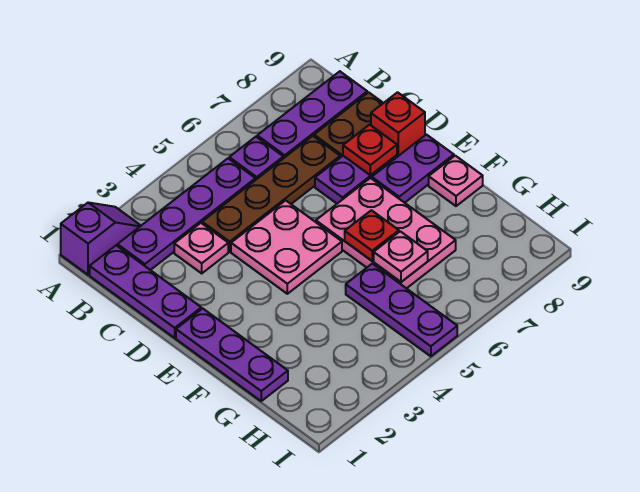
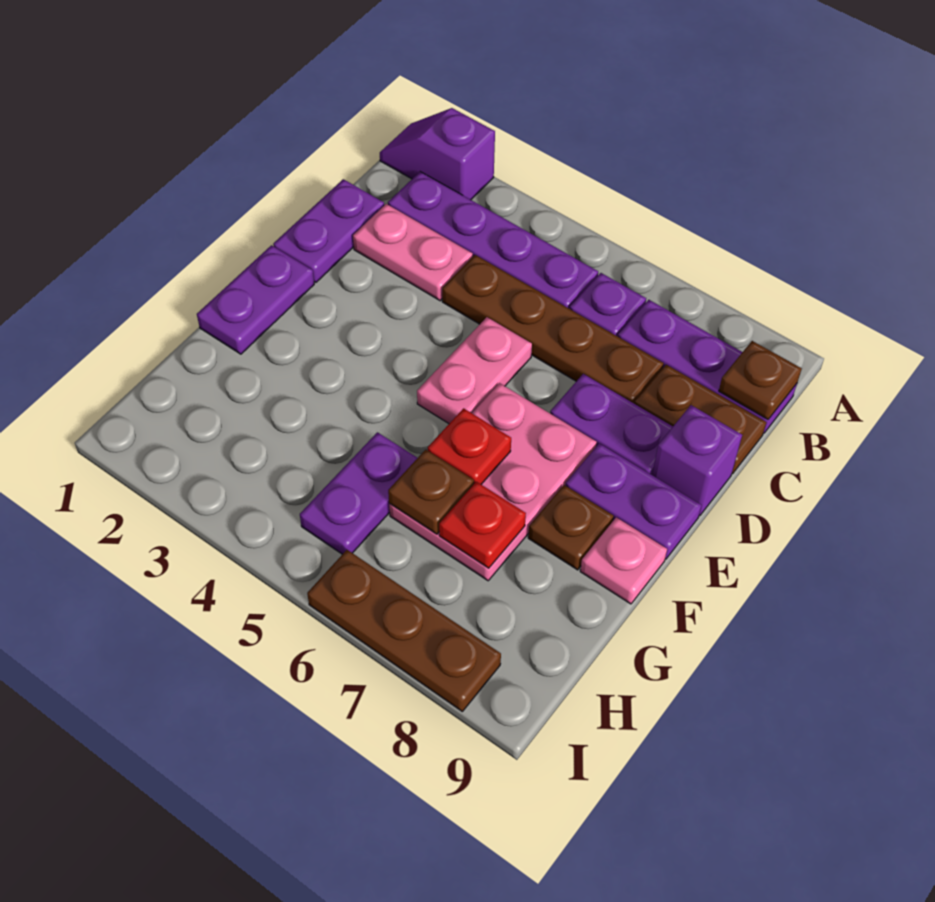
purple slope A1:A2 level 1 top 1 -> purple slope A1:A2 level 1 top 2
purple plate B1:D1 level 1 -> purple plate C1:D1 level 1
none -> brown plate B9 level 2
pink plate C3 level 1 -> pink plate C2:C3 level 1
pink plate D4:E5 level 1 -> pink plate D5:E5 level 1
red plate D8 level 2 -> red plate G7 level 2
red brick D9 level 1 -> purple brick D9 level 1
purple plate E1:G1 level 1 -> purple plate E1:F1 level 1
none -> brown plate F8 level 1
purple plate G5:I5 level 1 -> purple plate G5:H5 level 1
pink plate G6 level 2 -> brown plate G6 level 2
none -> brown plate I6:I8 level 1

